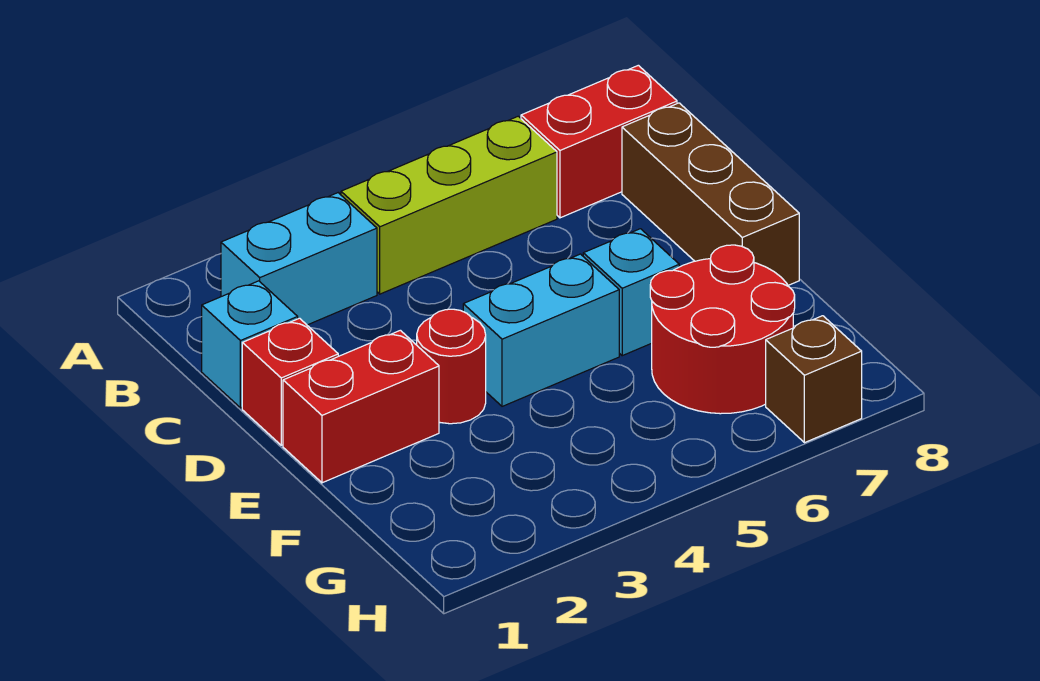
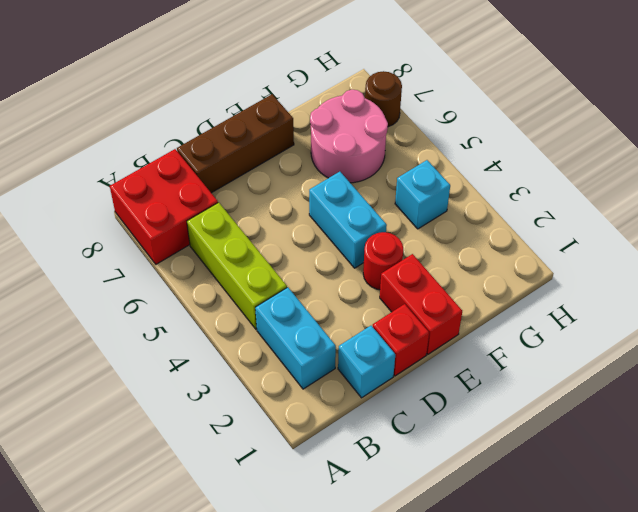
red brick B7:B8 level 1 -> red brick A7:B8 level 1
cyan brick E6 level 1 -> cyan brick G4 level 1
red round brick F6:G7 level 1 -> pink round brick F6:G7 level 1
brown brick H7 level 1 -> brown round brick H7 level 1

